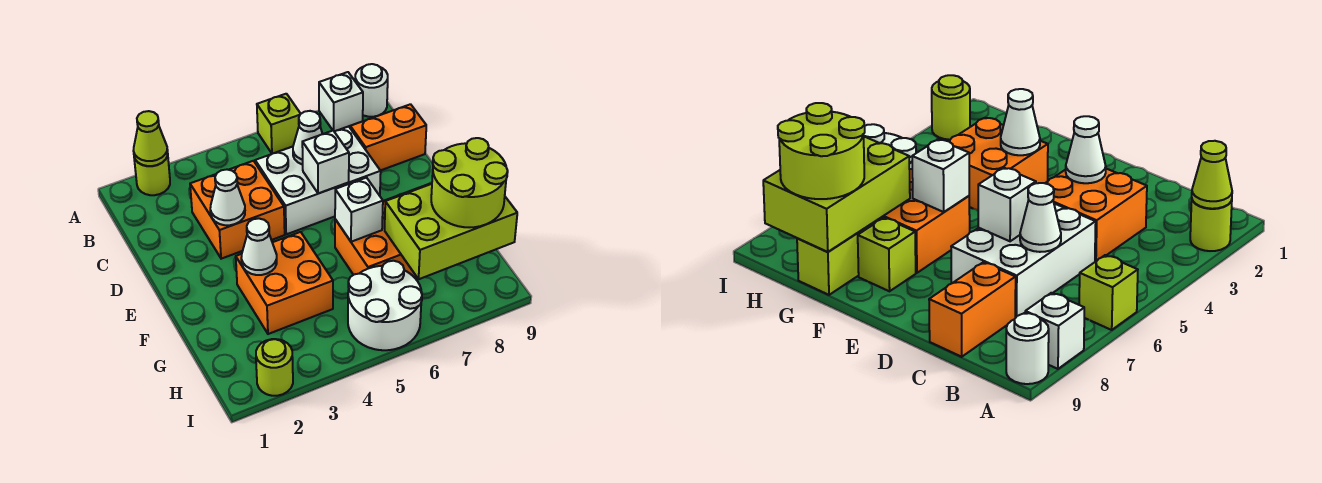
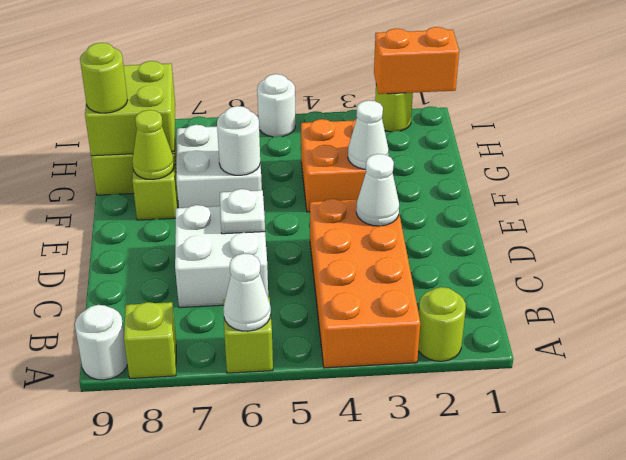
lime cone A2 level 2 -> lime cone F8 level 2
white brick A8 level 1 -> lime brick A8 level 1
orange brick C3:D4 level 1 -> orange brick A3:D4 level 1
white brick C5:D7 level 1 -> white brick C6:D7 level 1
white cone C6 level 2 -> white cone A6 level 2
orange brick C8:C9 level 1 -> orange brick I1:I2 level 2
white brick D6 level 2 -> white plate D6 level 2
orange brick F6:G7 level 1 -> white brick F6:G7 level 1
white brick F6 level 2 -> white round brick F6 level 2
lime brick G7:H9 level 2 -> lime brick G8:H9 level 2
lime round brick G8:H9 level 3 -> lime round brick G9 level 3
white round brick H5:I6 level 1 -> white round brick I5 level 1

